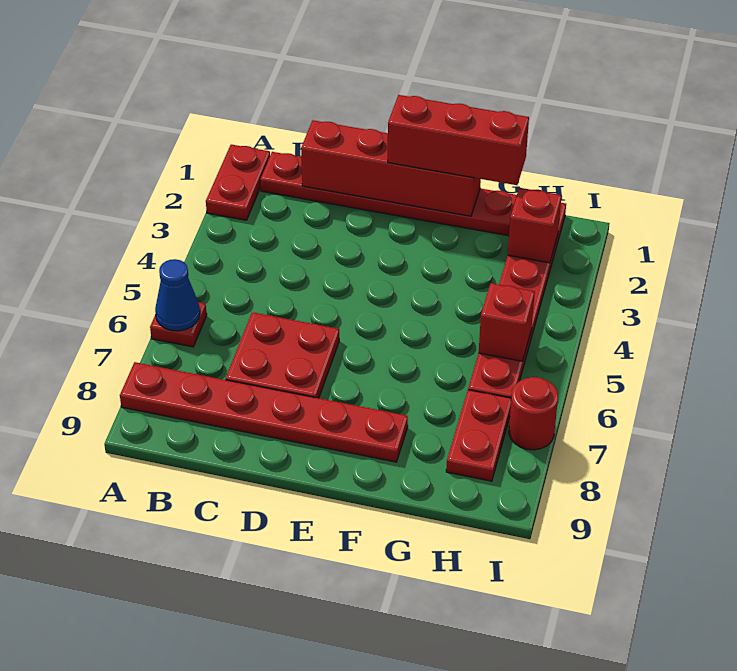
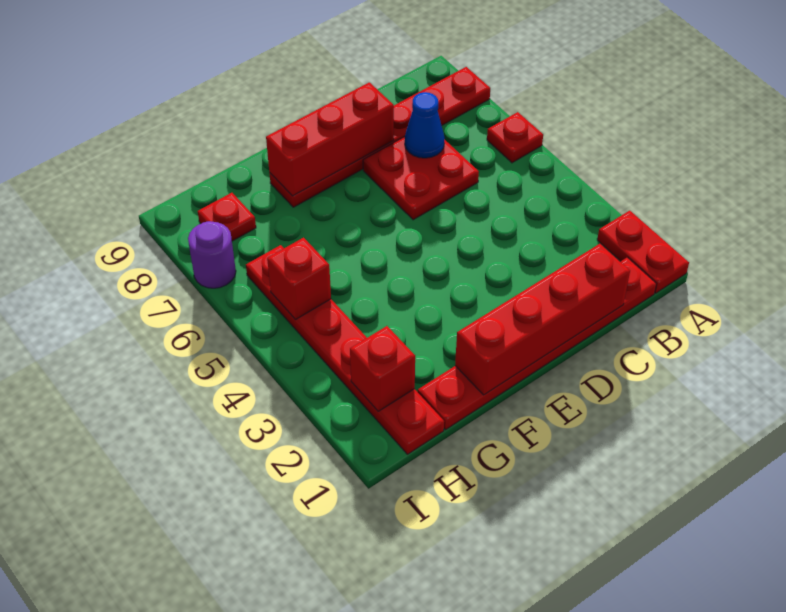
blue cone A6 level 2 -> blue cone C7 level 2
red brick E1:G1 level 3 -> red brick D8:F8 level 2
red plate H7:H8 level 1 -> red plate H8 level 1
red round brick I7 level 1 -> purple round brick I7 level 1

